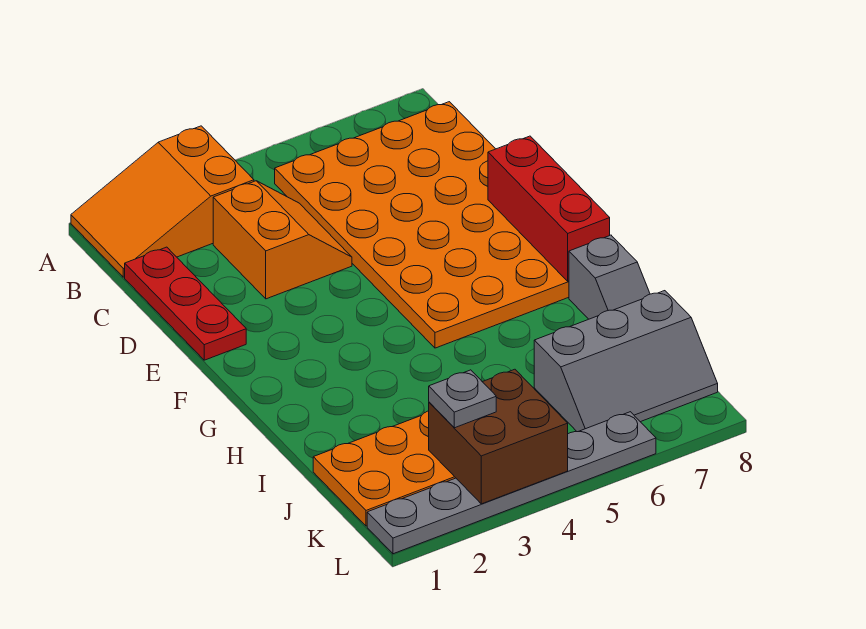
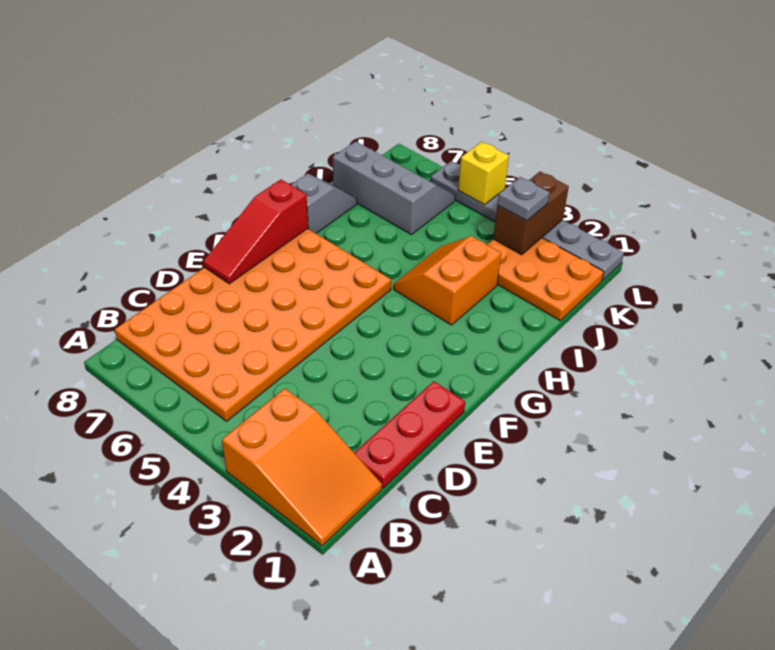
orange slope C3:D4 level 1 top 3 -> orange slope H3:I4 level 1 top 3
red brick E8:G8 level 2 -> red slope E8:G8 level 2 top G
brown brick K3:L4 level 2 -> brown brick K3:L3 level 2
none -> yellow brick L5 level 2

